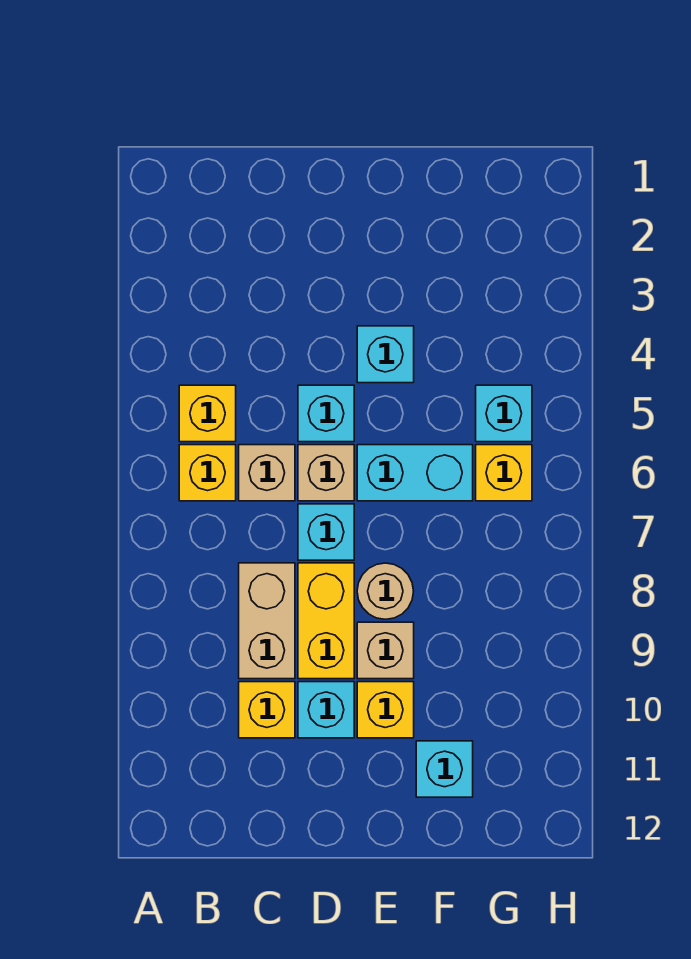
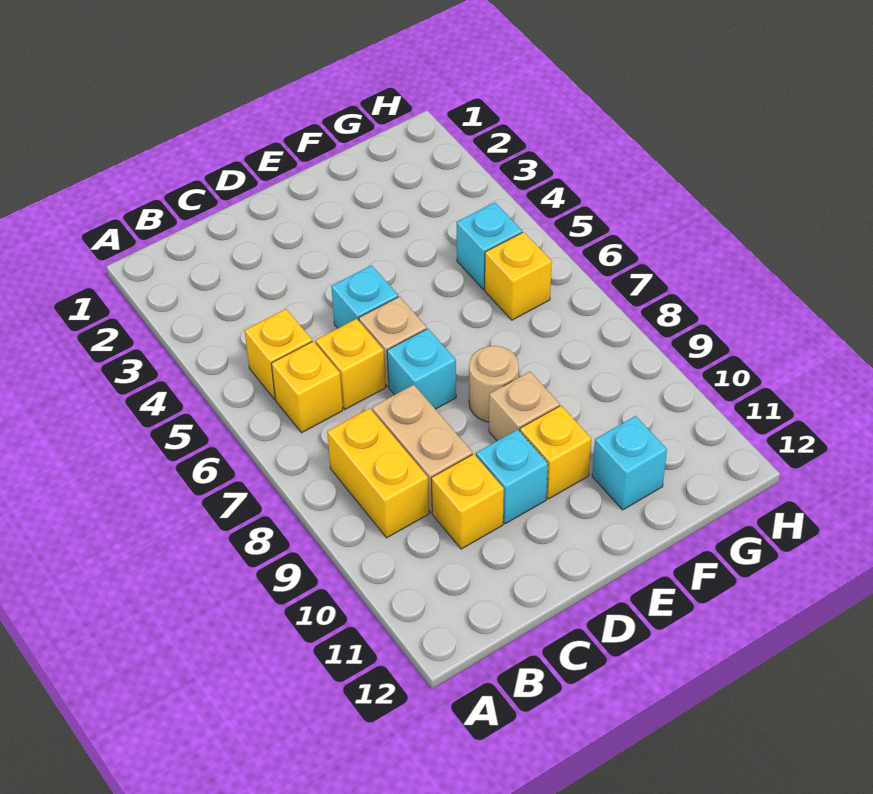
tan brick C6 level 1 -> yellow brick C6 level 1
yellow brick D8:D9 level 1 -> yellow brick B8:B9 level 1
cyan brick E4 level 1 -> none
cyan brick E6:F6 level 1 -> none

